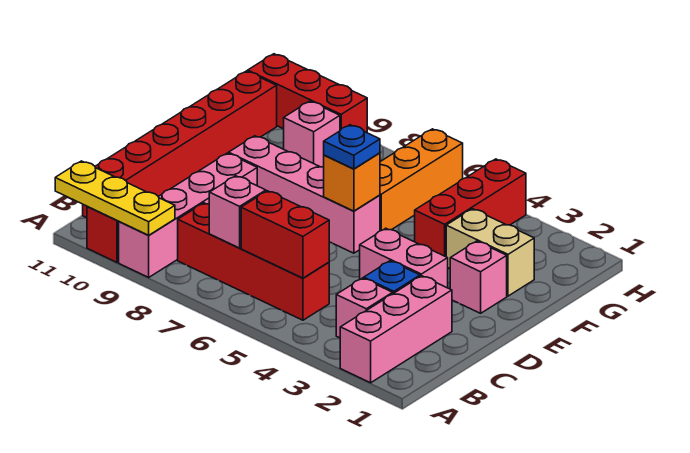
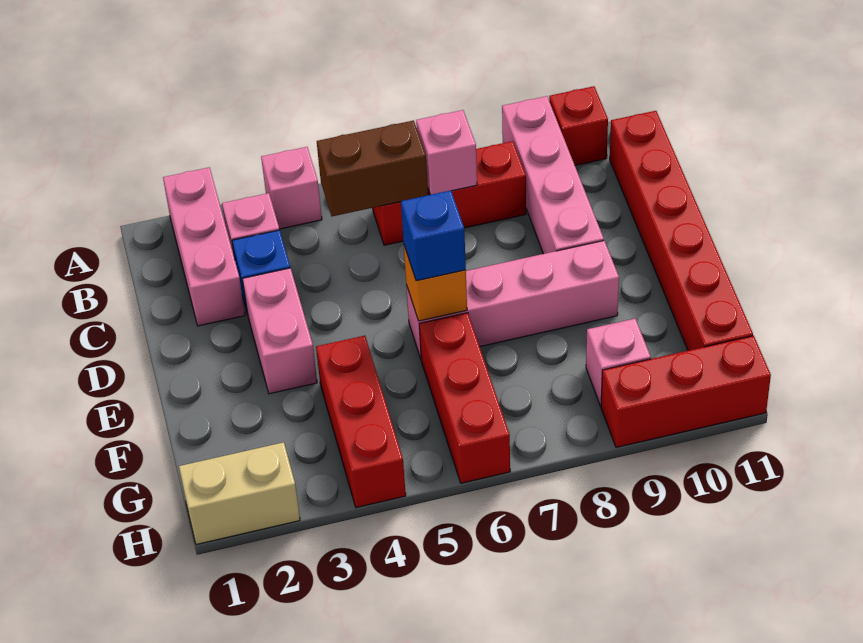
yellow plate A9:A11 level 2 -> none
red brick B5:B8 level 1 -> red brick B6:B8 level 1
red brick B5:B6 level 2 -> brown brick B5:B6 level 2
pink brick D3:D4 level 1 -> pink brick D3:E3 level 1
pink brick E2 level 1 -> pink brick A4 level 1
blue plate E6 level 3 -> blue brick E6 level 3
tan brick F2:F3 level 1 -> tan brick H1:H2 level 1
orange brick F6:H6 level 1 -> red brick F6:H6 level 1

